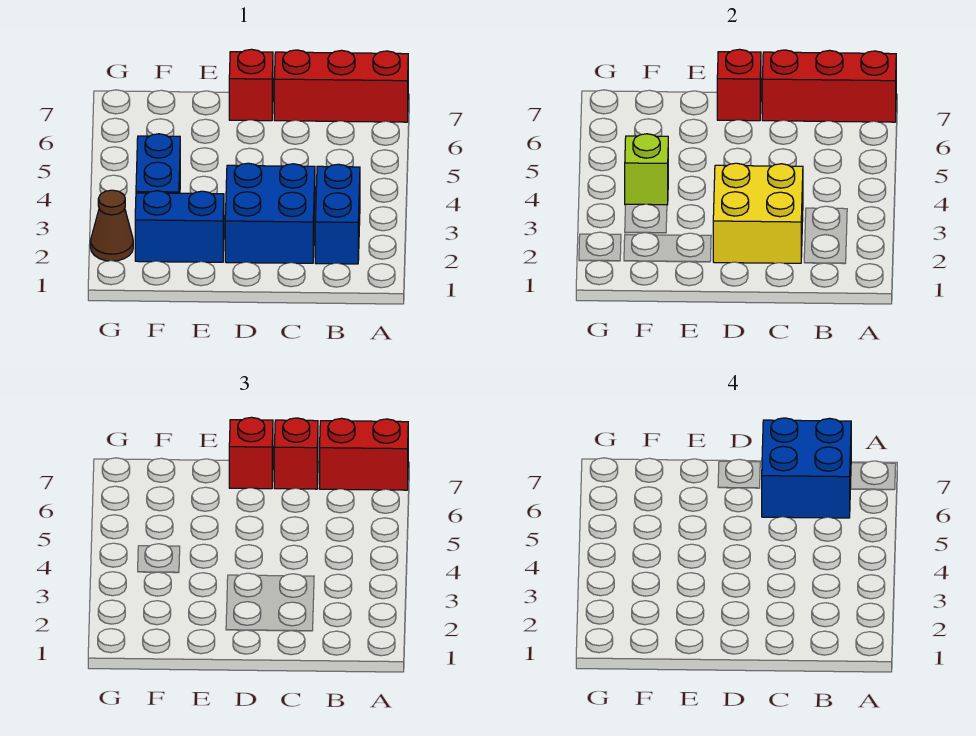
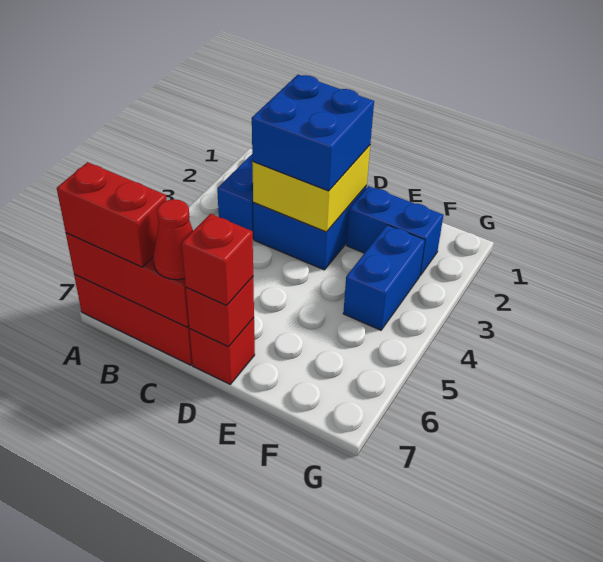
blue brick B6:C7 level 4 -> blue brick C2:D3 level 3
red brick C7 level 3 -> red cone C7 level 3
lime brick F4 level 2 -> none
brown cone G2 level 1 -> none

